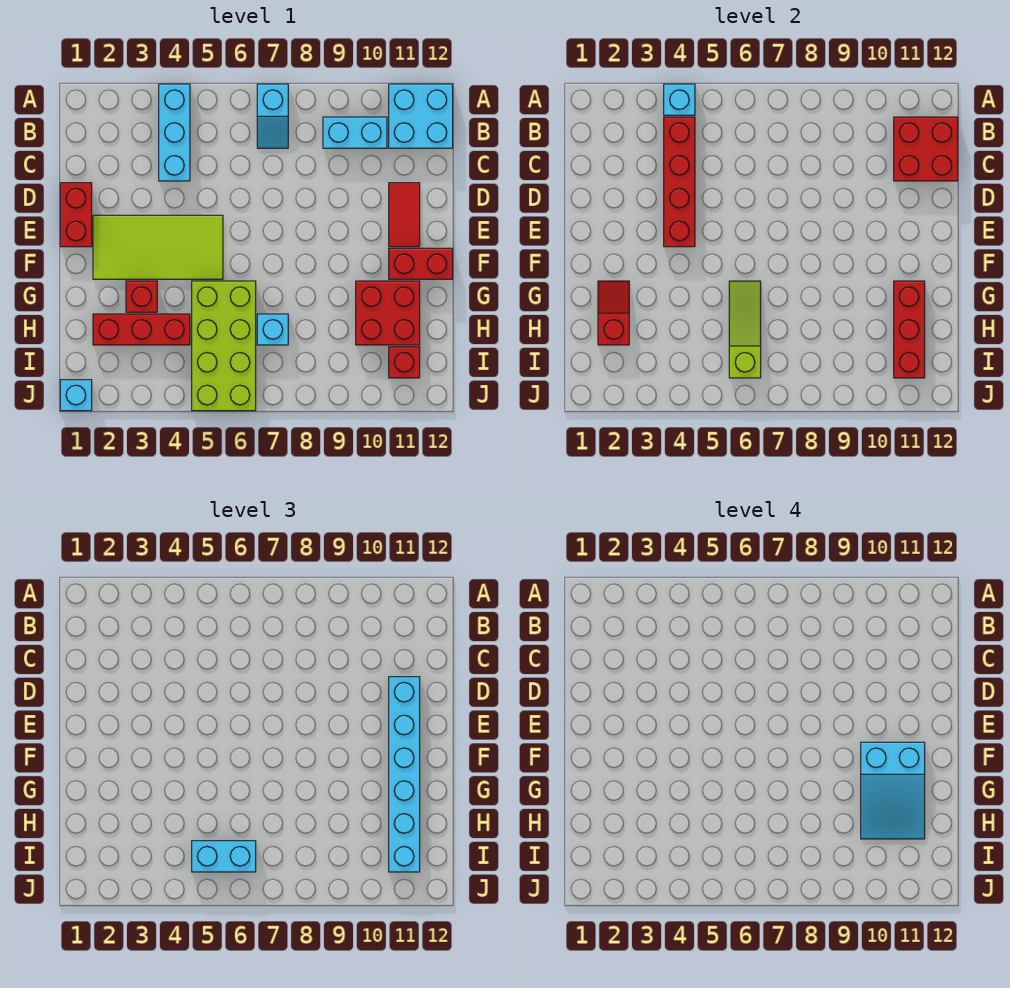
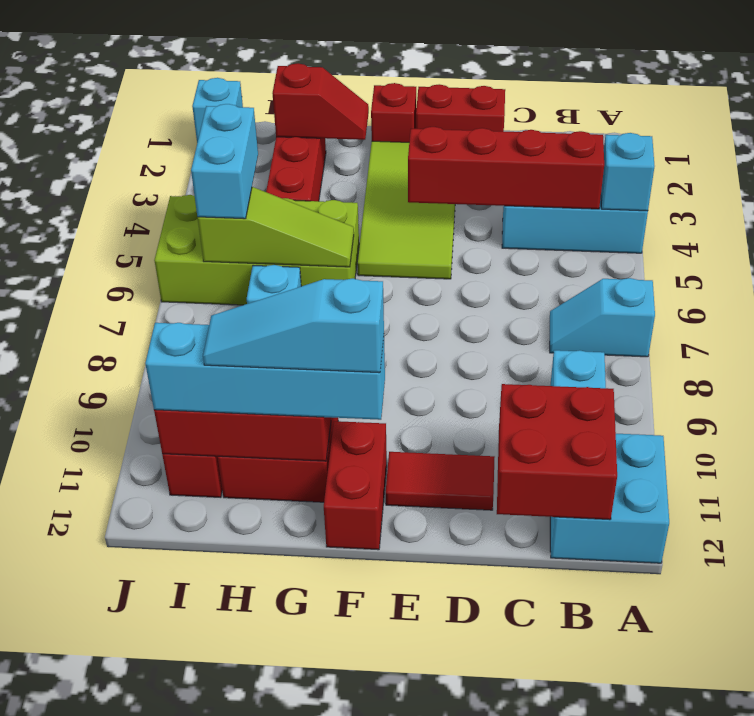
cyan brick D11:I11 level 3 -> cyan brick F11:I11 level 3
cyan slope F10:H11 level 4 top F -> cyan slope F11:H11 level 4 top F
red brick G3 level 1 -> red brick F1 level 1

